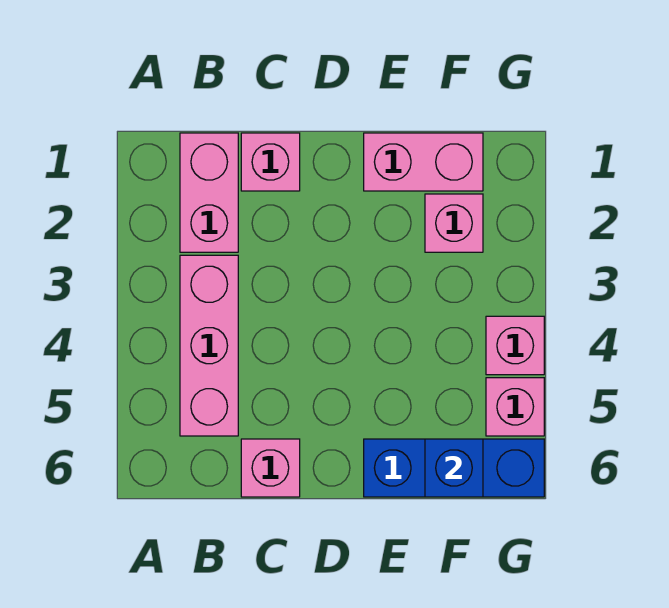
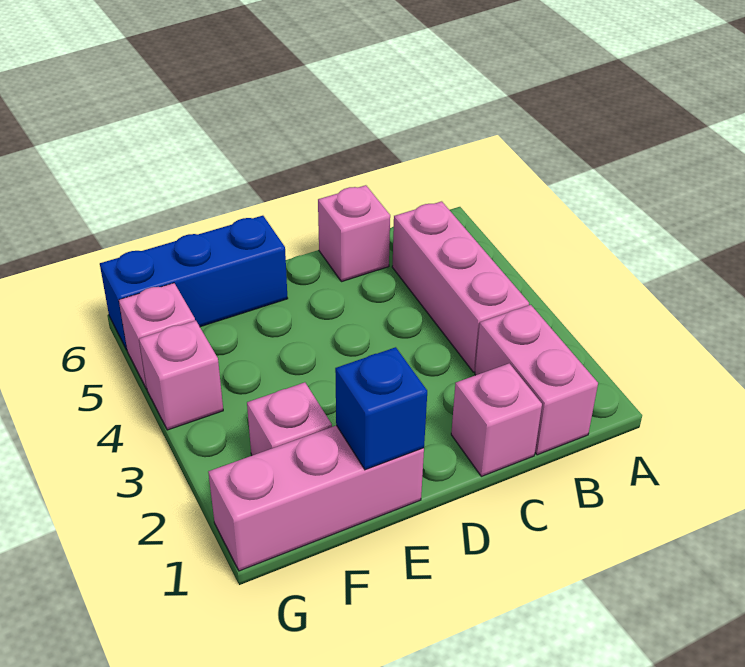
pink brick E1:F1 level 1 -> pink brick E1:G1 level 1
blue brick F6 level 2 -> blue brick E1 level 2

